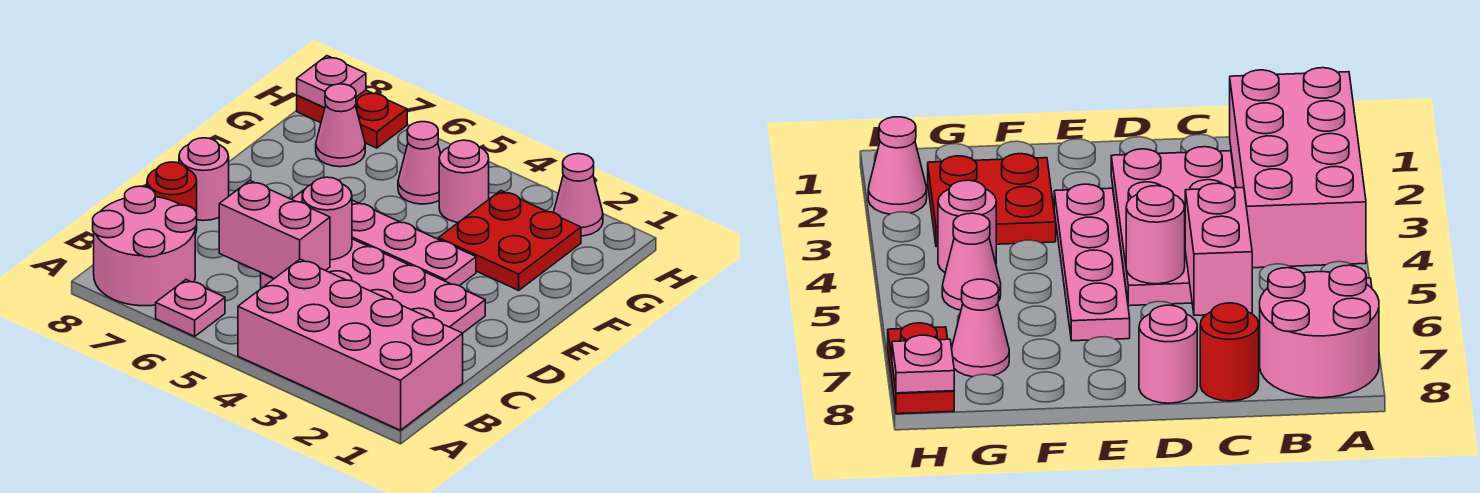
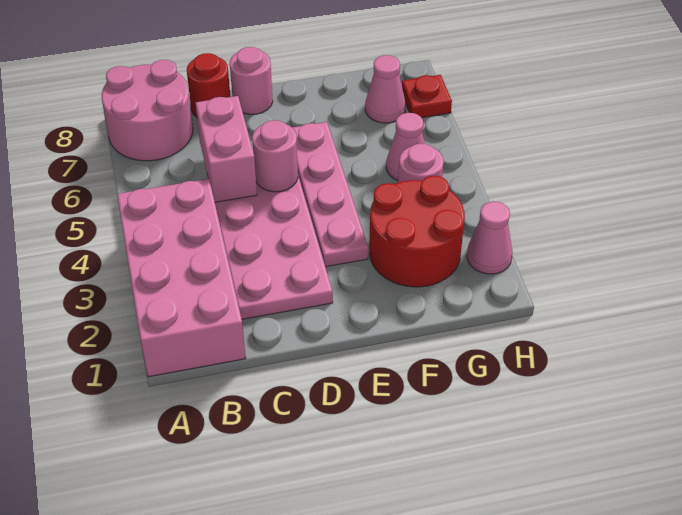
pink plate A6 level 1 -> none
red plate F2:G3 level 1 -> red round brick F2:G3 level 1
red plate H7:H8 level 1 -> red plate H7 level 1
pink plate H8 level 2 -> none

